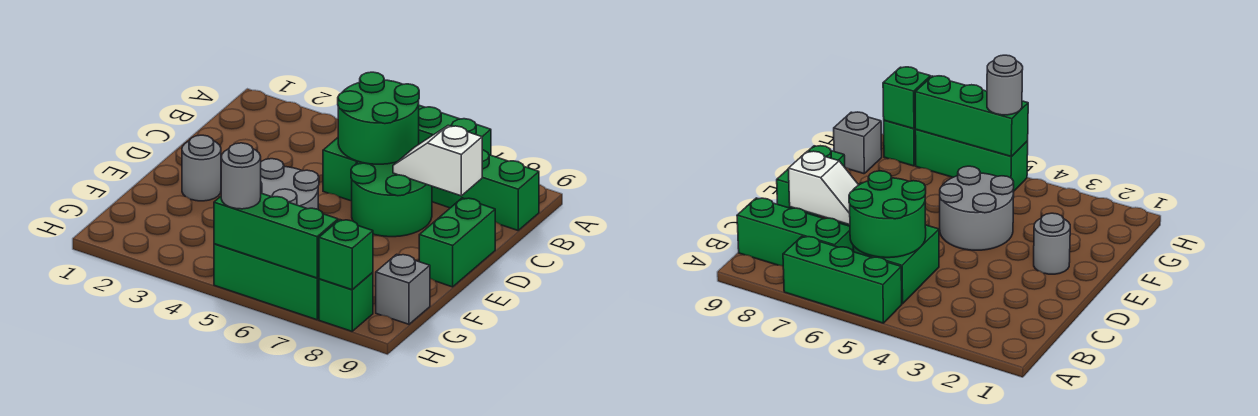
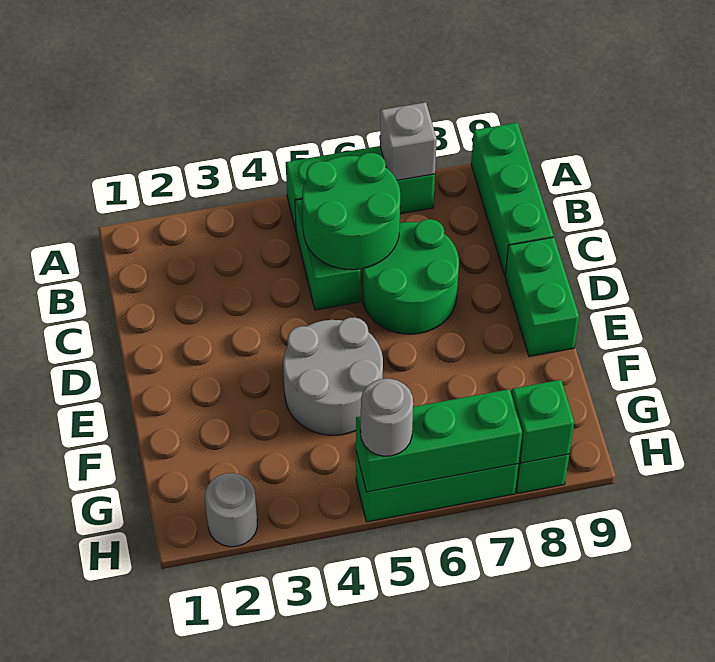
green brick B7:B9 level 1 -> green brick A9:C9 level 1
white slope C7:C8 level 2 top 8 -> none
grey round brick E2 level 1 -> grey round brick H2 level 1
grey brick G9 level 1 -> grey brick A7 level 2

